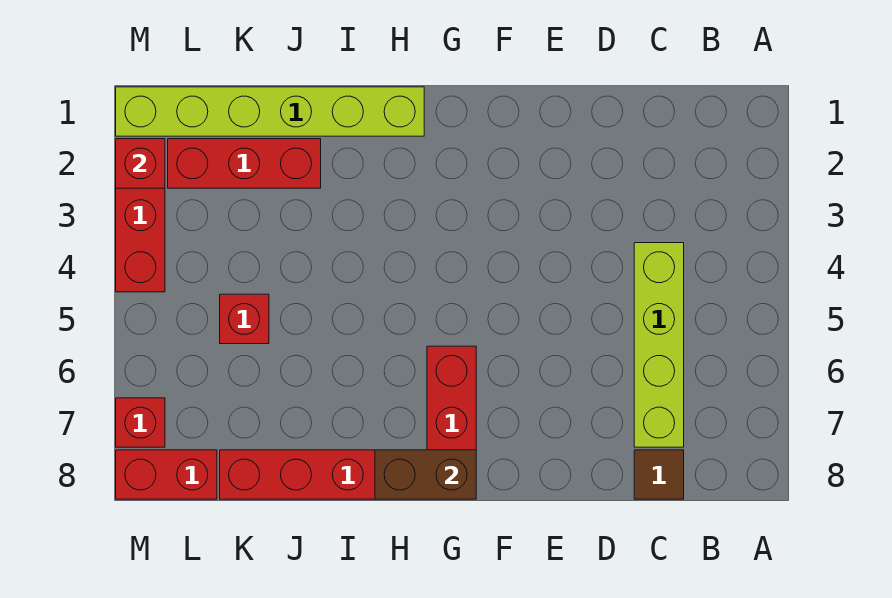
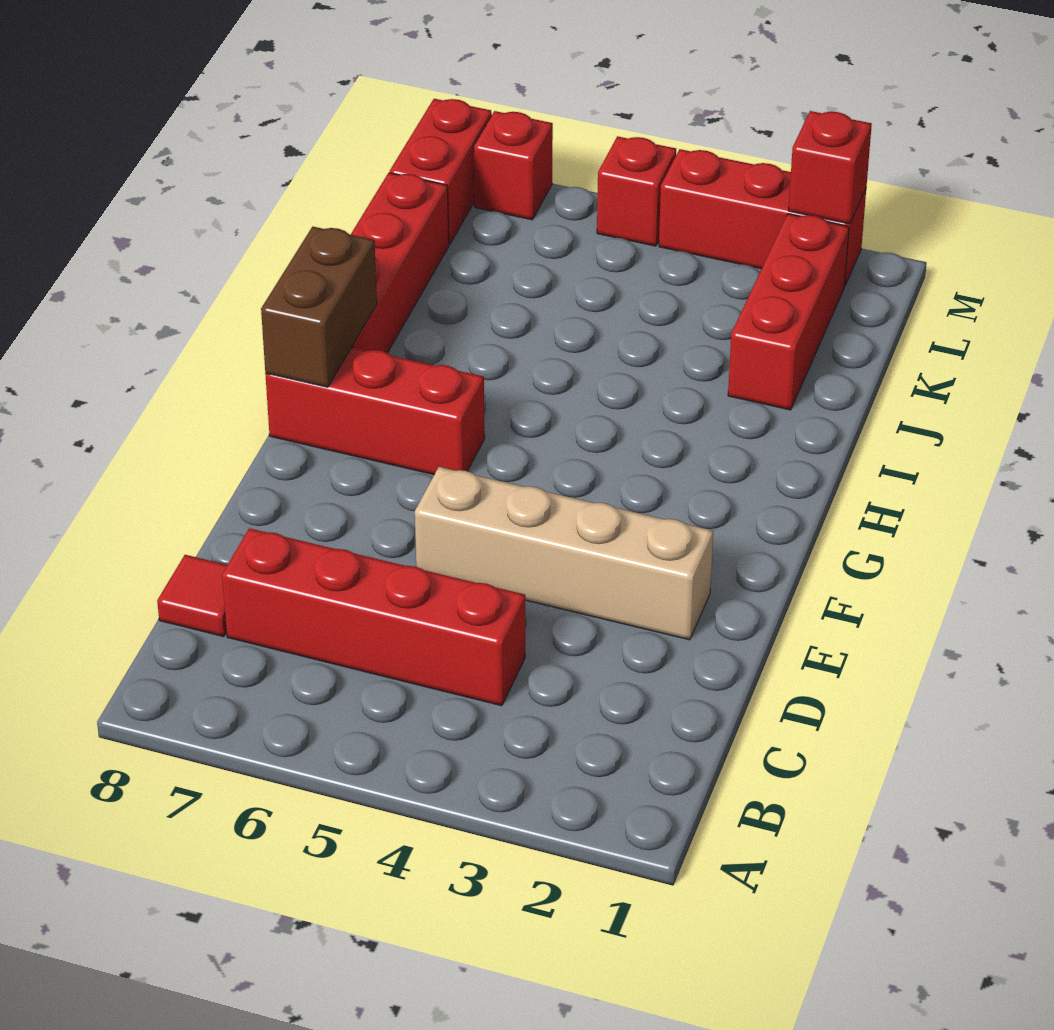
lime brick C4:C7 level 1 -> red brick C4:C7 level 1
brown tile C8 level 1 -> red tile C8 level 1
none -> tan brick E2:E5 level 1
lime brick H1:M1 level 1 -> none
red brick K5 level 1 -> red brick M5 level 1

